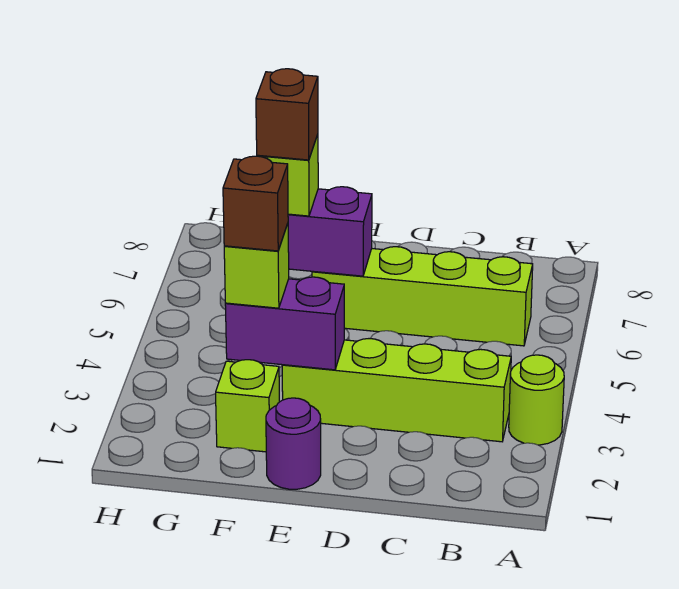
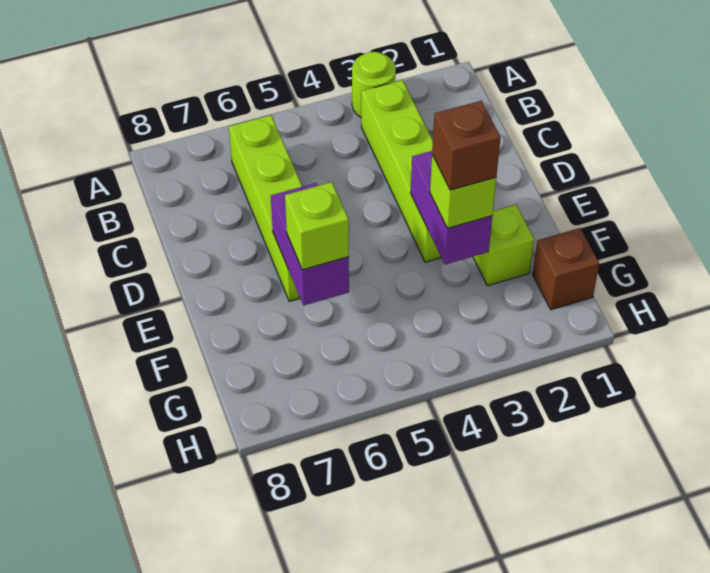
purple round brick E1 level 1 -> none
brown brick F6 level 4 -> brown brick G1 level 1

